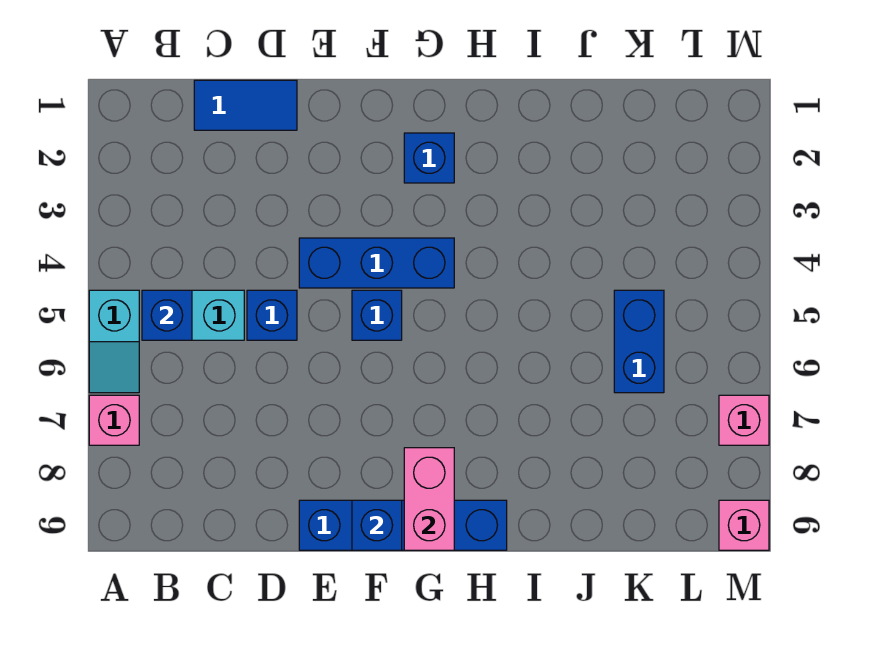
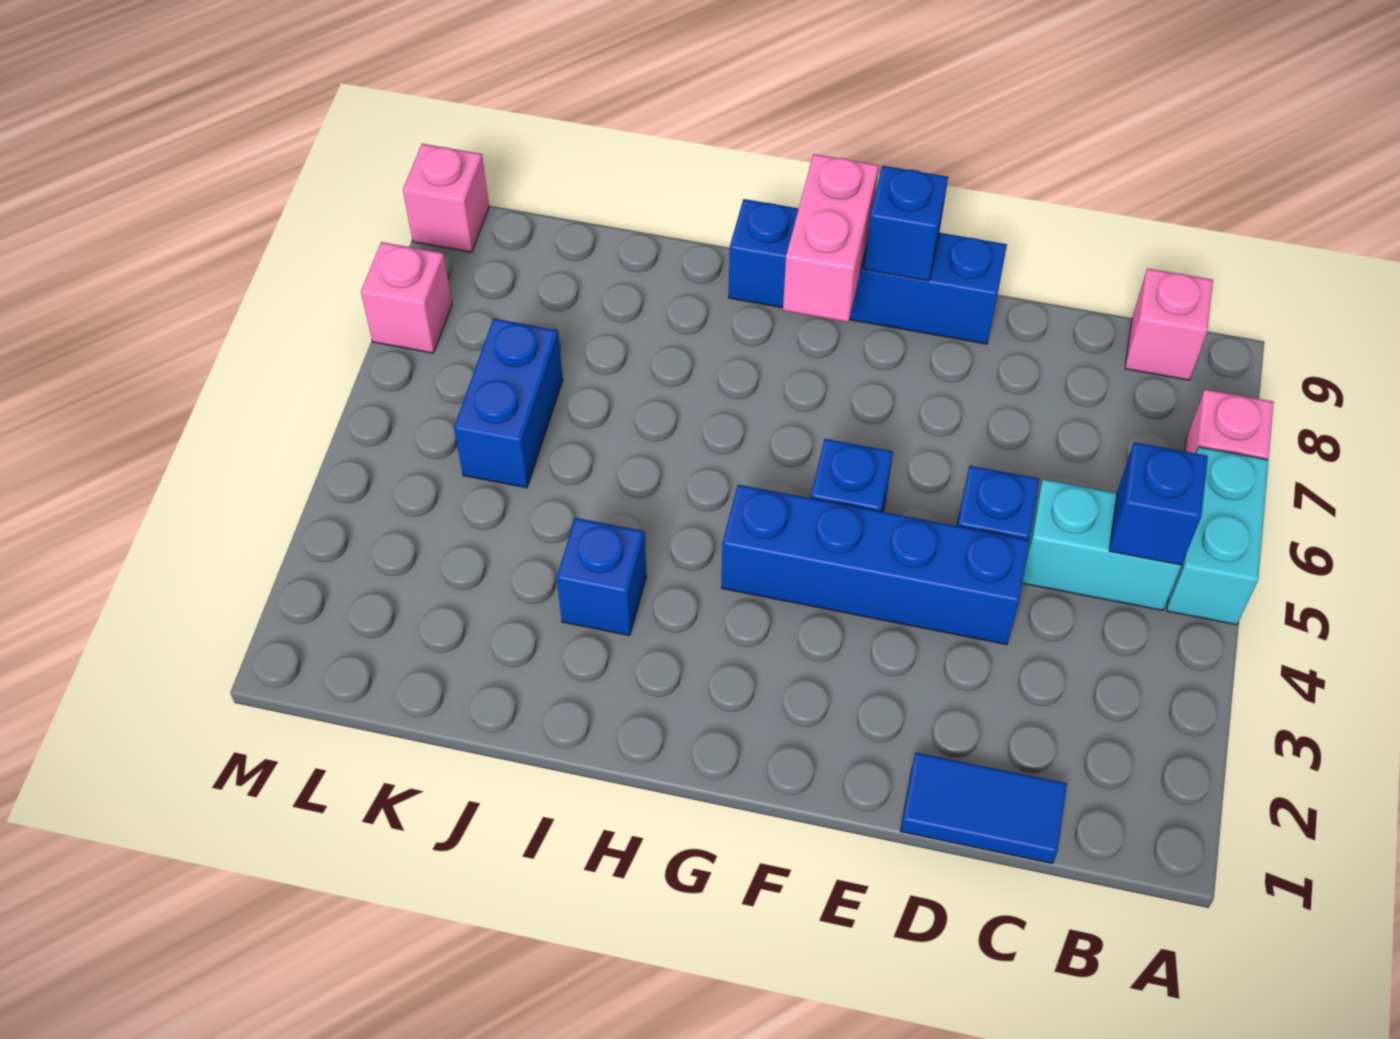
cyan slope A5:A6 level 1 top 5 -> cyan brick A5:A6 level 1
none -> pink brick B9 level 1
blue brick E4:G4 level 1 -> blue brick D4:G4 level 1
blue brick G2 level 1 -> blue brick I3 level 1

